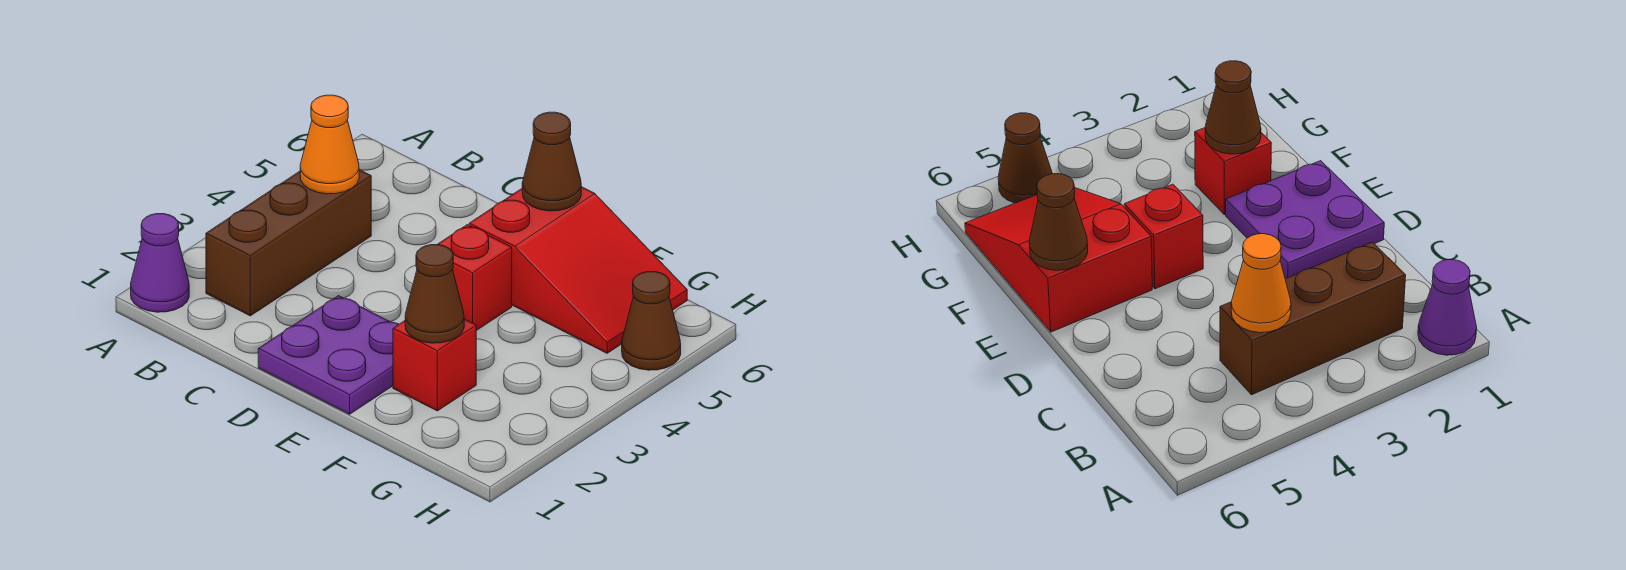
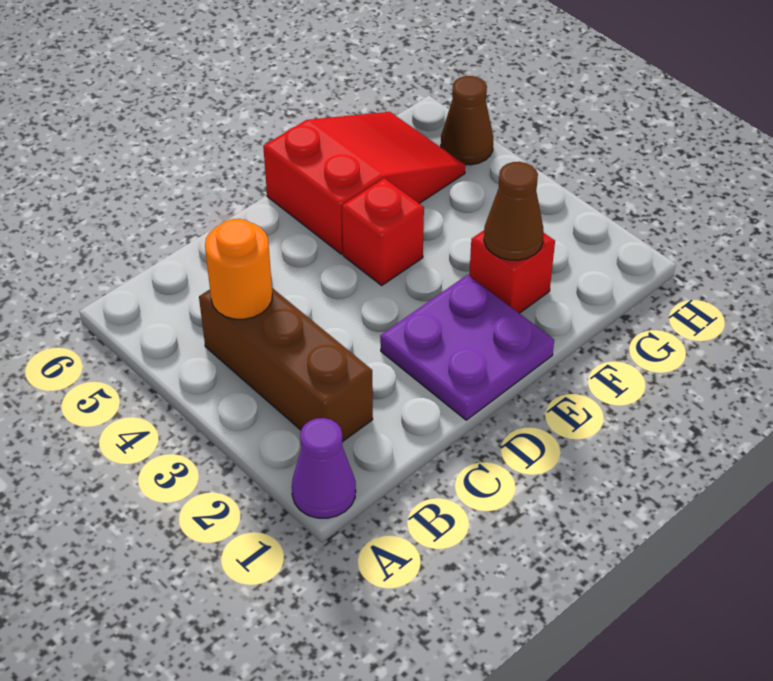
orange cone B4 level 2 -> orange round brick B4 level 2
brown cone E6 level 2 -> none

